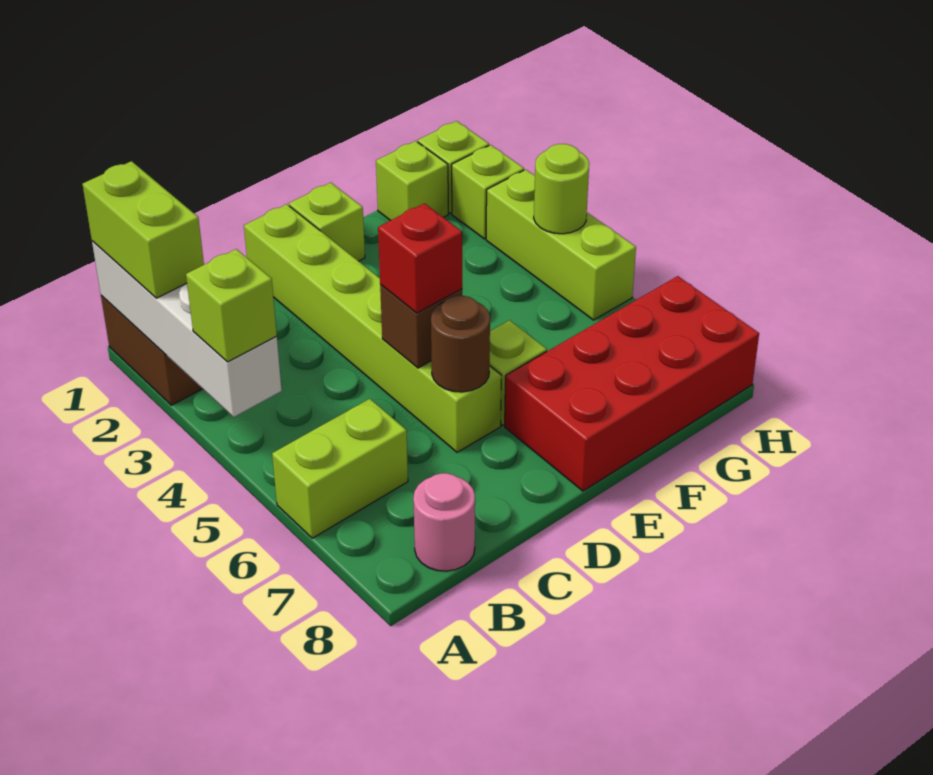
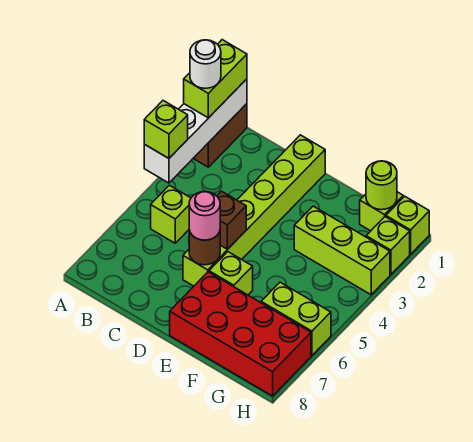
none -> white round brick A2 level 4
lime brick A6:B6 level 1 -> lime brick G6:H6 level 1
pink round brick B8 level 1 -> pink round brick D6 level 3
red brick D5 level 3 -> none
lime brick E1 level 1 -> lime brick B5 level 1
lime brick H3:H5 level 1 -> lime brick F3:H3 level 1
lime round brick H4 level 2 -> lime round brick G1 level 2

